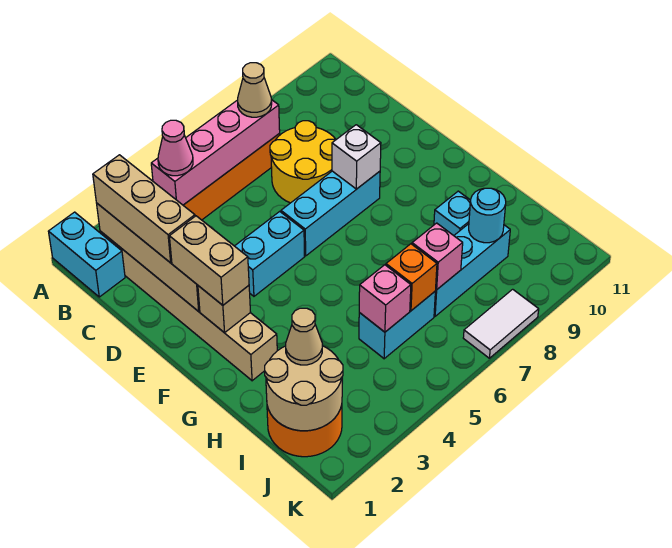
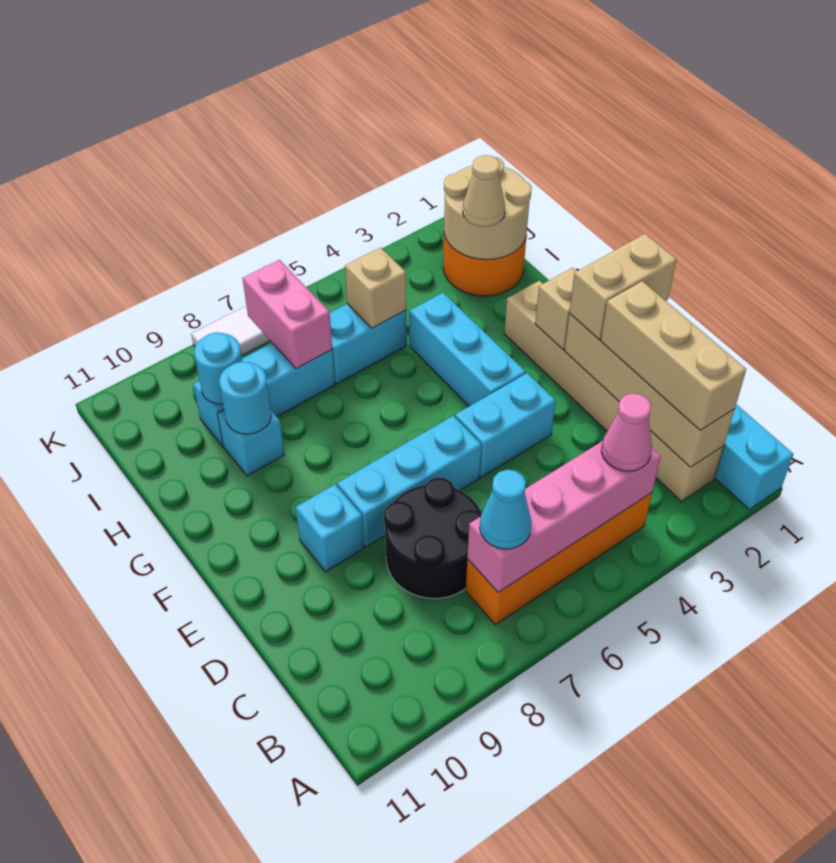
tan cone B7 level 3 -> cyan cone B7 level 3
yellow round brick C7:D8 level 1 -> black round brick C7:D8 level 1
tan brick E2:F2 level 3 -> tan brick E1:E2 level 3
white brick E8 level 2 -> none
none -> cyan brick E9 level 1
none -> cyan brick F4:H4 level 1
none -> cyan round brick H9 level 2
pink brick I5 level 2 -> tan brick I5 level 2
orange brick I6 level 2 -> none
pink brick I7 level 2 -> pink brick I7:J7 level 2

